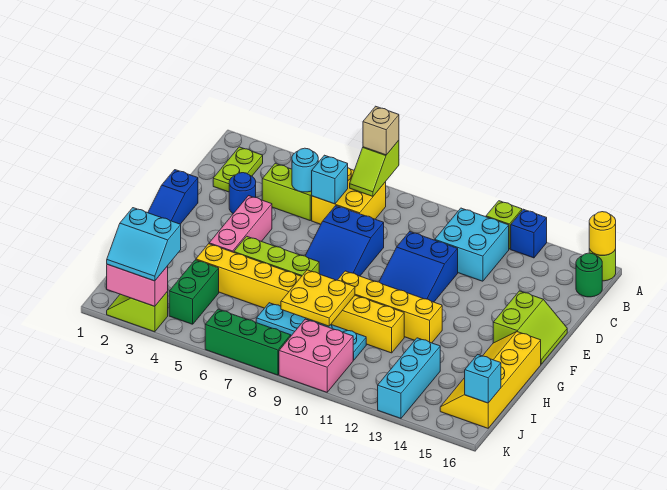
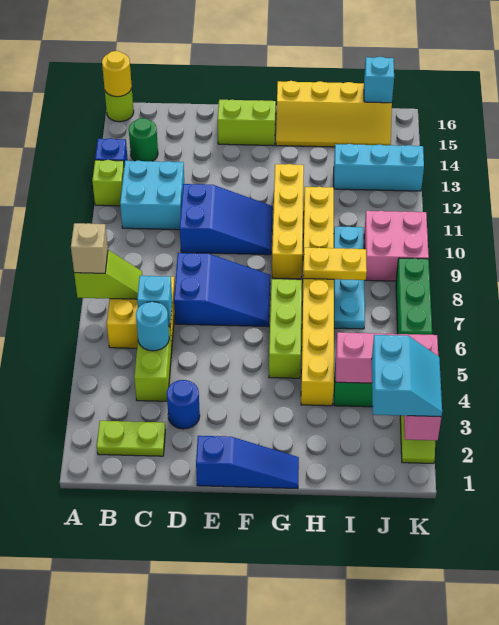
green round brick B16 level 1 -> green round brick B14 level 1
pink brick E4:G4 level 1 -> pink brick I4:K4 level 2
yellow plate H8:I9 level 2 -> yellow plate H8:I8 level 2

